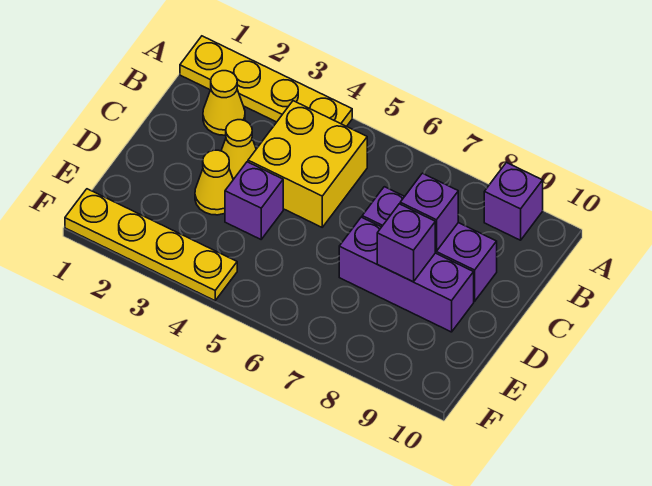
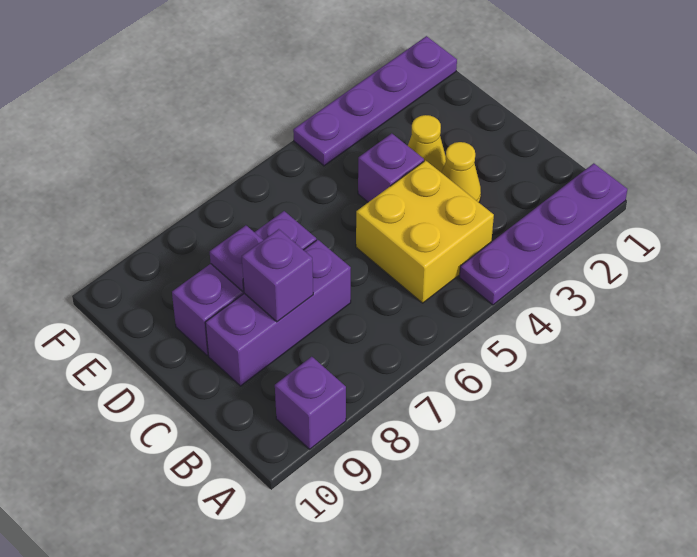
yellow plate A1:A4 level 1 -> purple plate A1:A4 level 1
yellow cone B2 level 1 -> none
purple brick D8 level 2 -> purple plate D8 level 2
yellow plate F1:F4 level 1 -> purple plate F1:F4 level 1

